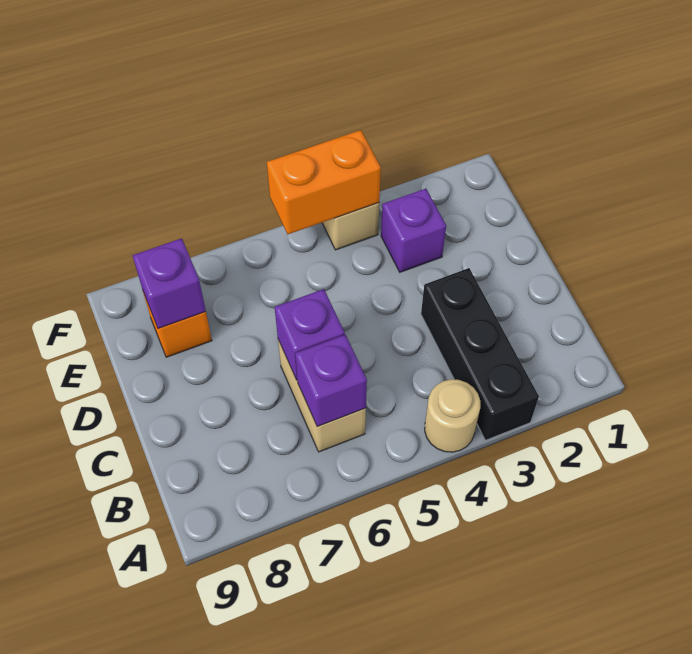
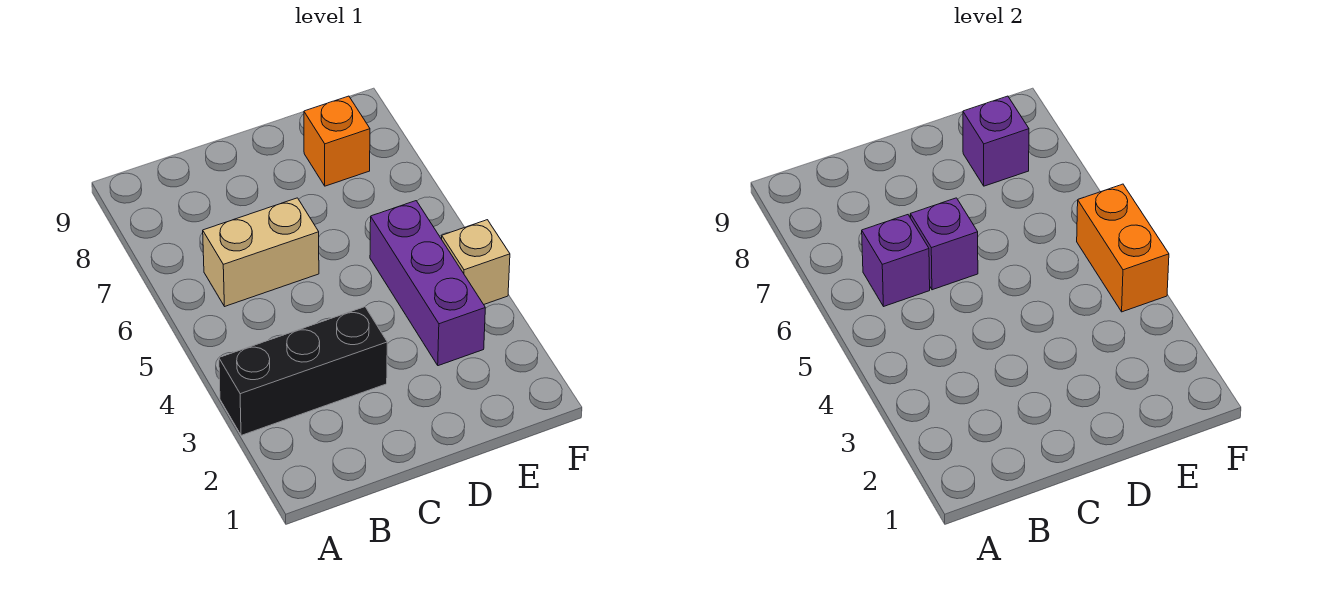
tan round brick A4 level 1 -> none
purple brick E3 level 1 -> purple brick E3:E5 level 1

